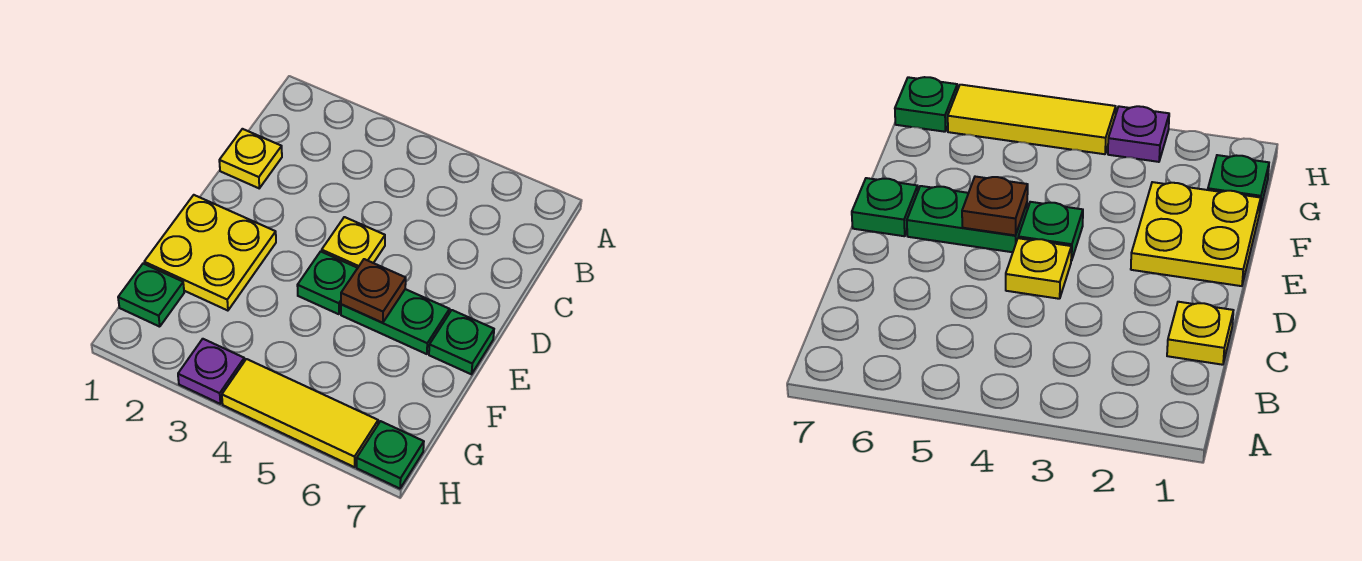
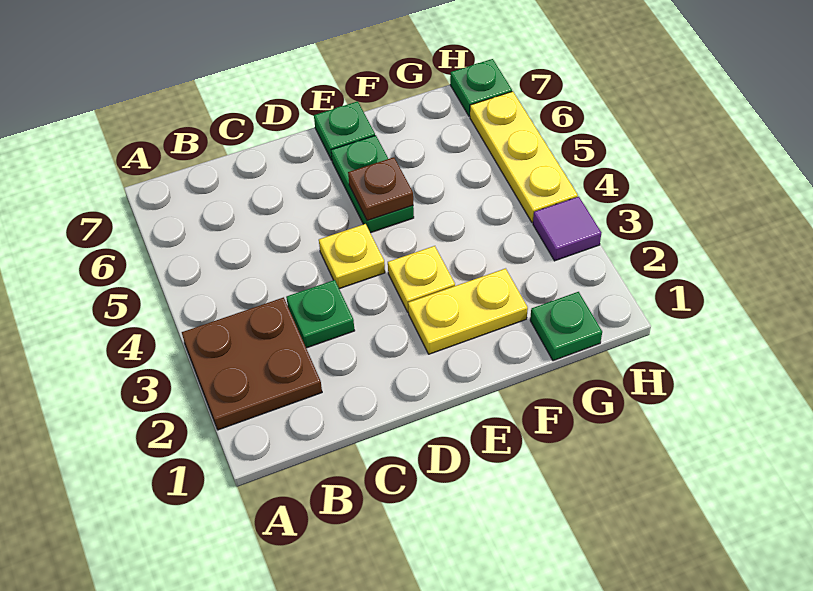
none -> brown plate A2:B3 level 1
yellow plate C1 level 1 -> yellow plate E3 level 1
yellow plate E1:F2 level 1 -> yellow plate E2:F2 level 1
green plate E4 level 1 -> green plate C3 level 1
purple plate H3 level 1 -> purple tile H3 level 1
yellow tile H4:H6 level 1 -> yellow plate H4:H6 level 1

